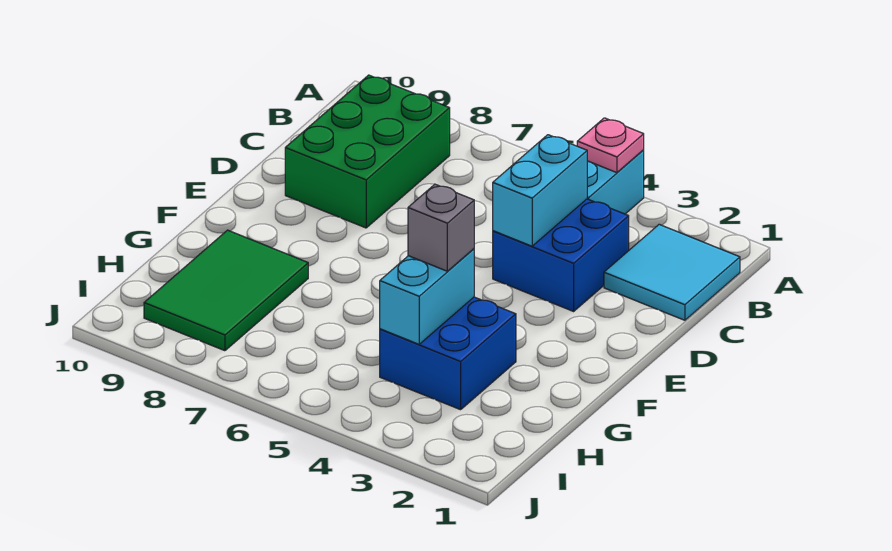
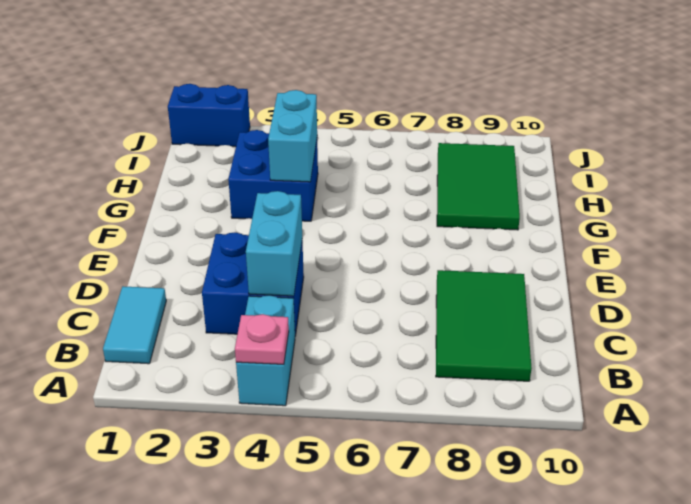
cyan tile B1:C2 level 1 -> cyan tile B1:C1 level 1
green brick B8:D9 level 1 -> green tile B8:D9 level 1
grey brick G4 level 3 -> none
none -> blue brick J1:J2 level 1

